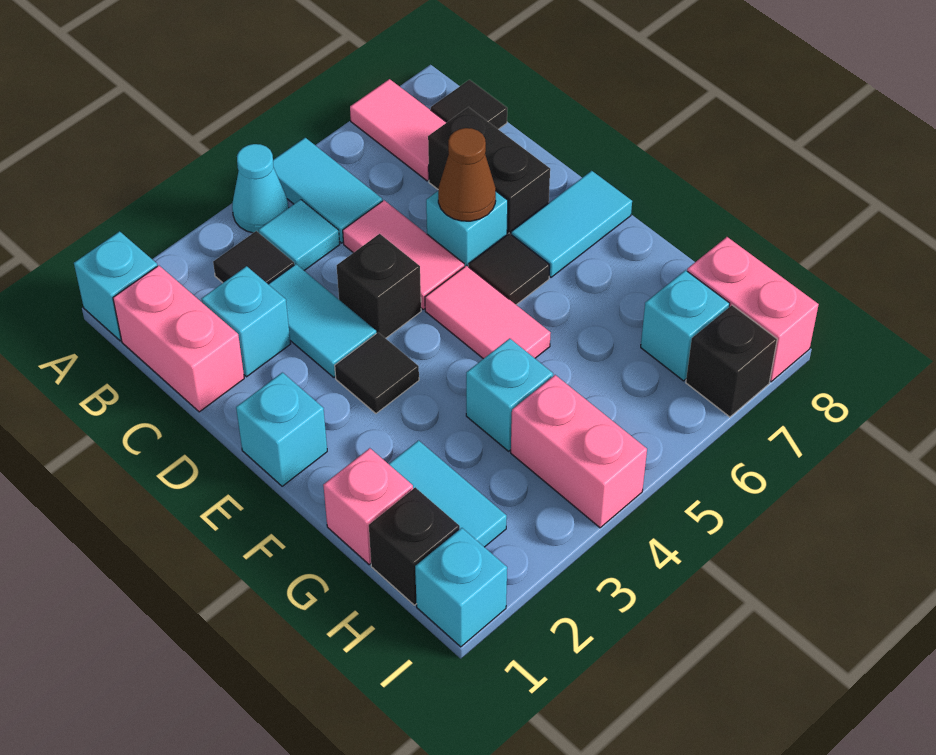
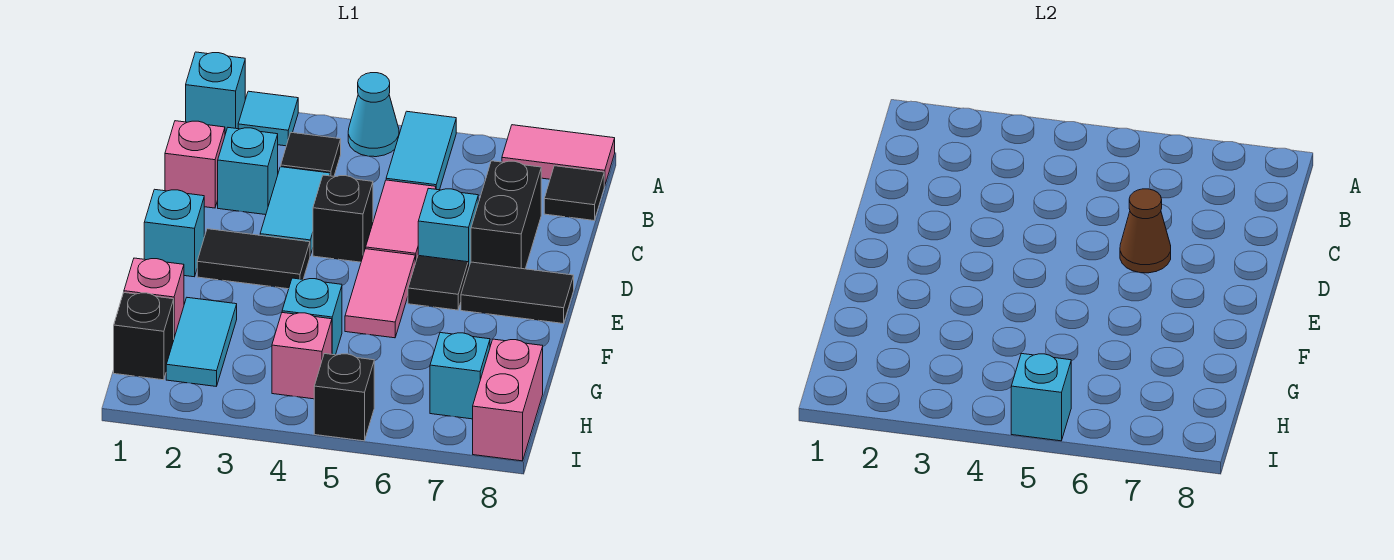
pink tile A7:B7 level 1 -> pink tile A7:A8 level 1
pink brick B1:C1 level 1 -> pink brick C1 level 1
cyan tile B4 level 1 -> cyan tile A2 level 1
black tile E3 level 1 -> black tile E2:E3 level 1
cyan tile E7:E8 level 1 -> black tile E7:E8 level 1
pink brick H4:I4 level 1 -> pink brick H4 level 1
cyan brick I1 level 1 -> cyan brick I5 level 2
black brick I7 level 1 -> black brick I5 level 1

